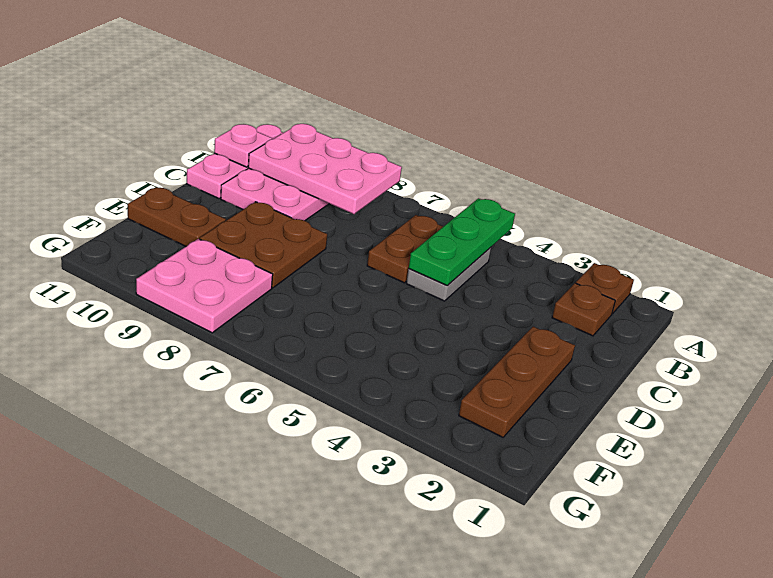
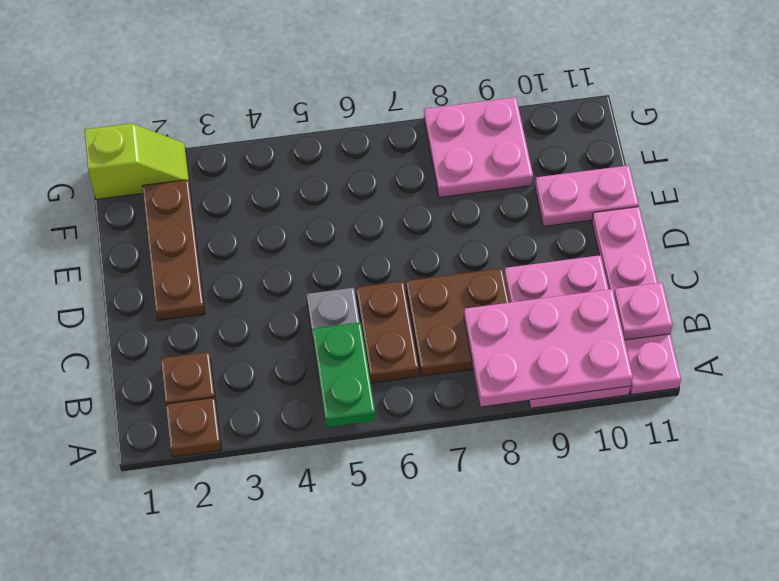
green plate A5:C5 level 2 -> green plate A5:B5 level 2
pink plate A11:C11 level 1 -> pink plate A11:D11 level 1
brown plate D8:E9 level 1 -> brown plate B7:C8 level 1
brown plate E10:E11 level 1 -> pink plate E10:E11 level 1
none -> lime slope G1:G2 level 1 top 1

